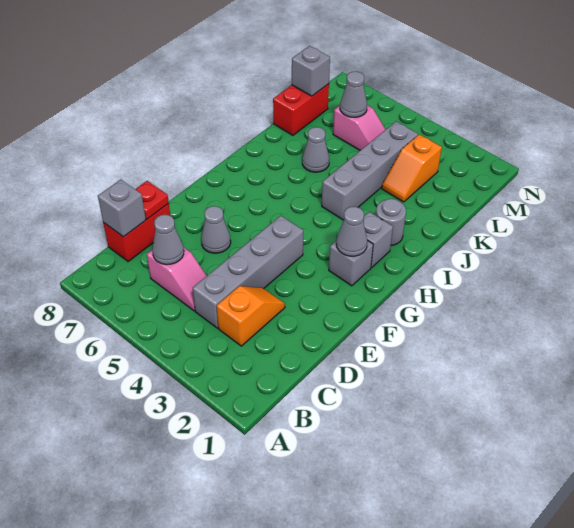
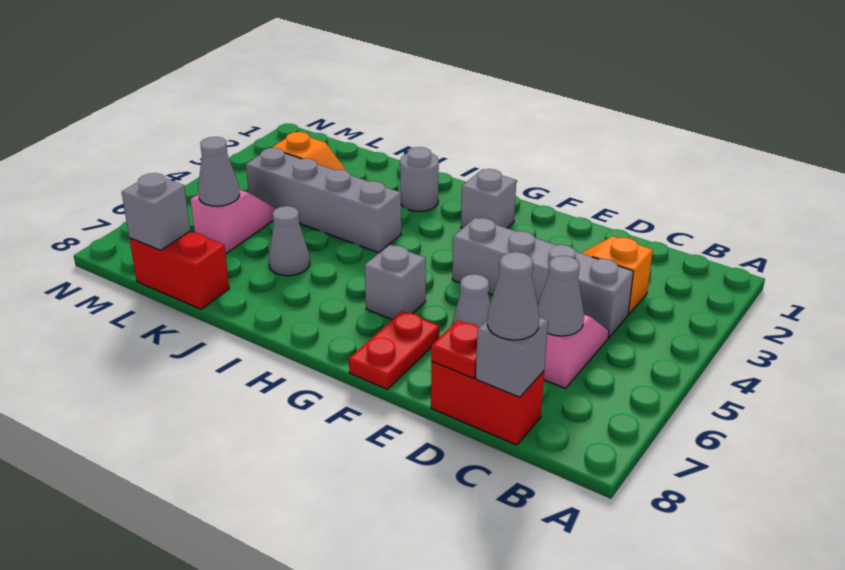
none -> red plate F7:F8 level 1
grey cone G2 level 2 -> grey cone C8 level 3
grey brick H2 level 1 -> grey brick G6 level 1

